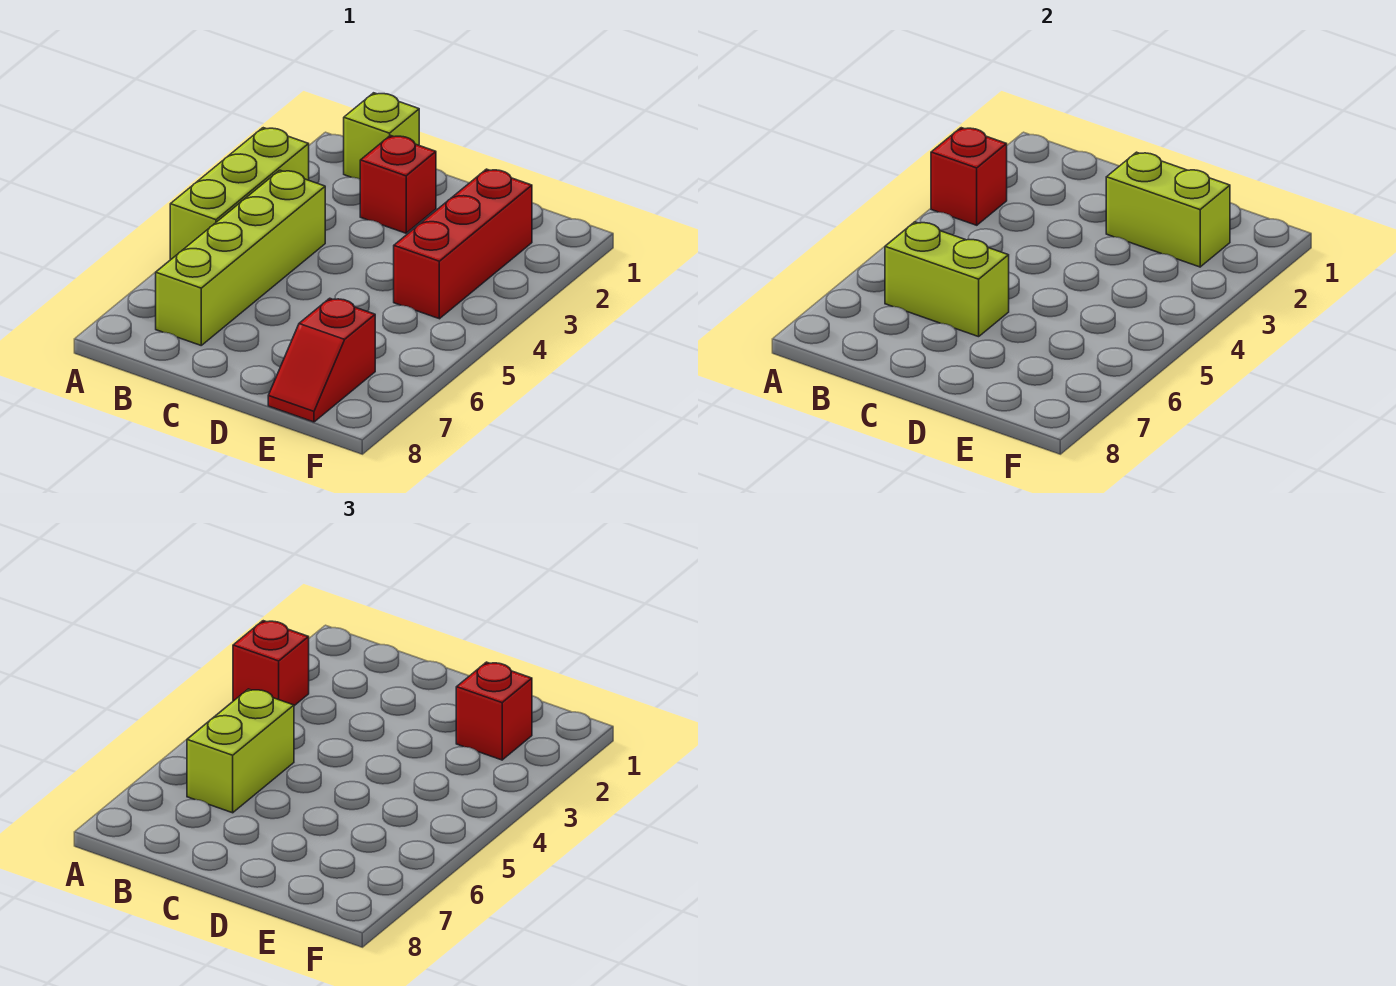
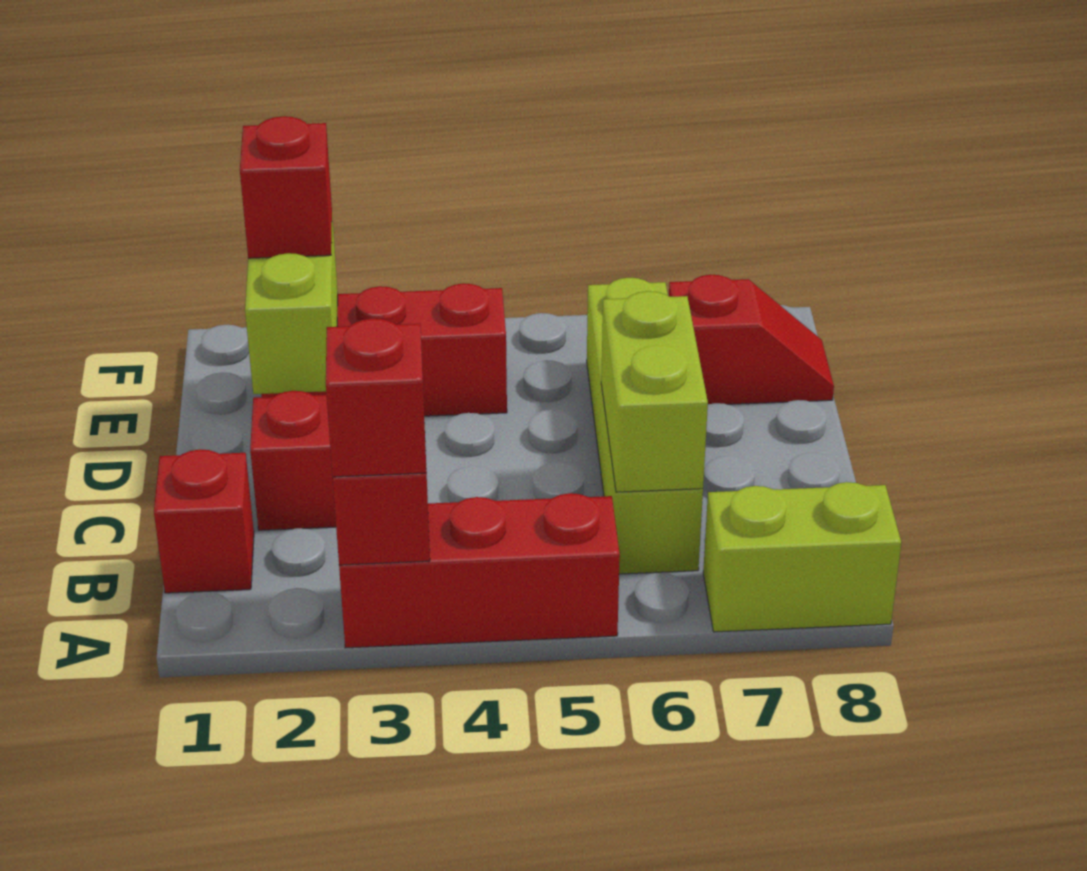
lime brick A3:A5 level 1 -> red brick A3:A5 level 1
lime brick B1 level 1 -> red brick B1 level 1
lime brick B4:B7 level 1 -> lime brick B6:E6 level 1
lime brick B5:B6 level 3 -> lime brick A7:A8 level 1

